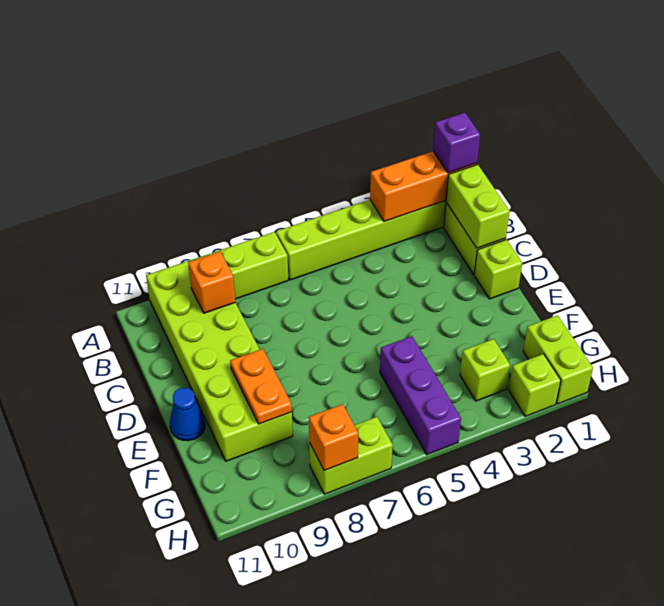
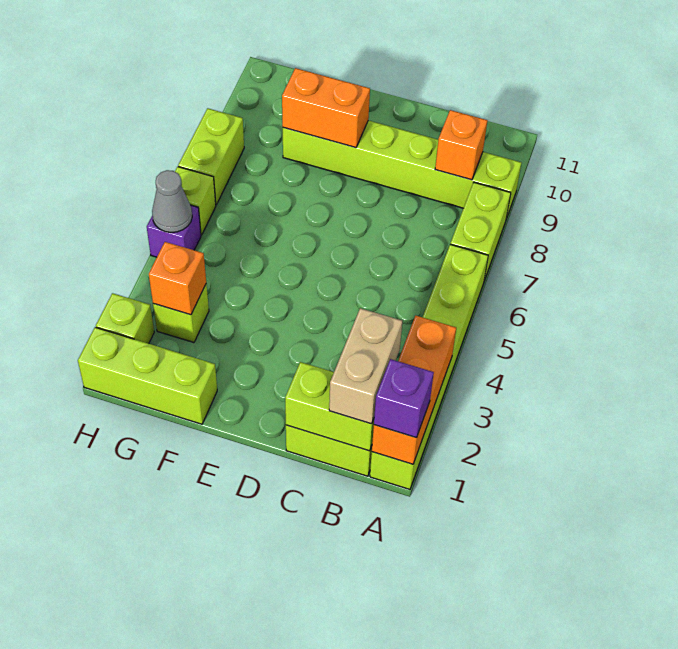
lime brick A9:F10 level 1 -> lime brick A9:F9 level 1
none -> tan brick B1:B2 level 3
lime brick D1 level 1 -> lime brick H6 level 1
orange plate E9:F9 level 2 -> orange brick E9:F9 level 2
blue cone E11 level 1 -> none
purple brick F5:H5 level 1 -> purple brick H5 level 1
lime brick G1:H1 level 1 -> lime brick F1:H1 level 1
none -> grey cone H5 level 2
orange brick H8 level 2 -> orange brick G3 level 2

